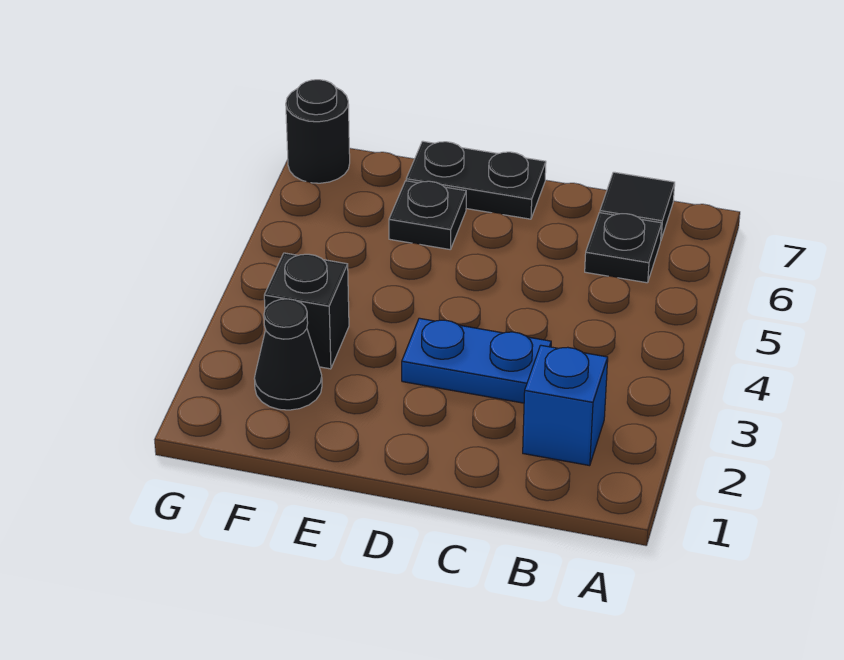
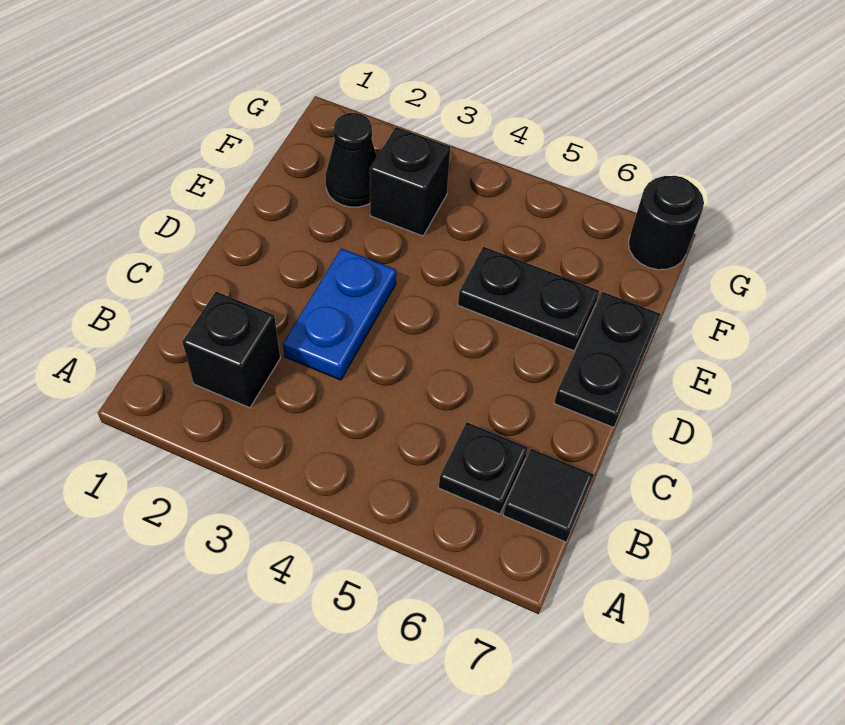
blue brick B2 level 1 -> black brick B2 level 1
black plate E6 level 1 -> black plate E5:E6 level 1

